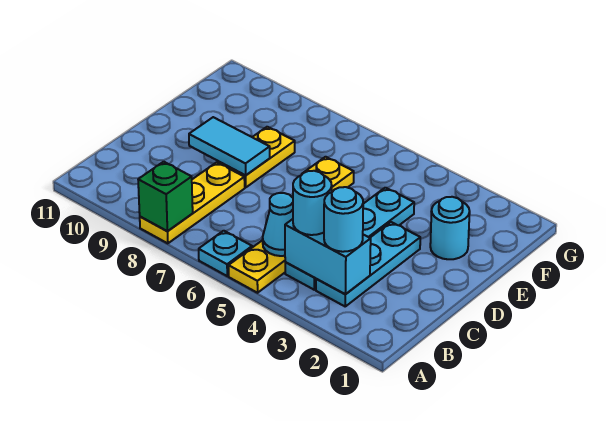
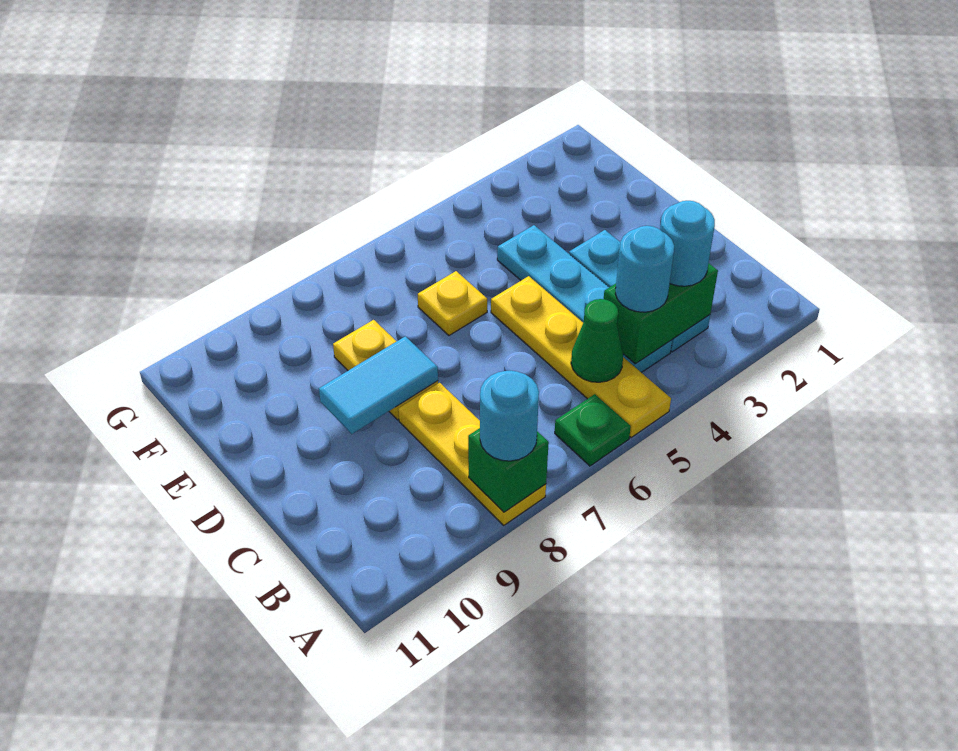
cyan plate A6 level 1 -> green plate A6 level 1
cyan brick B3:B4 level 2 -> green brick B3:B4 level 2
cyan cone B5 level 2 -> green cone B5 level 2
cyan round brick E2 level 1 -> cyan round brick A8 level 3

